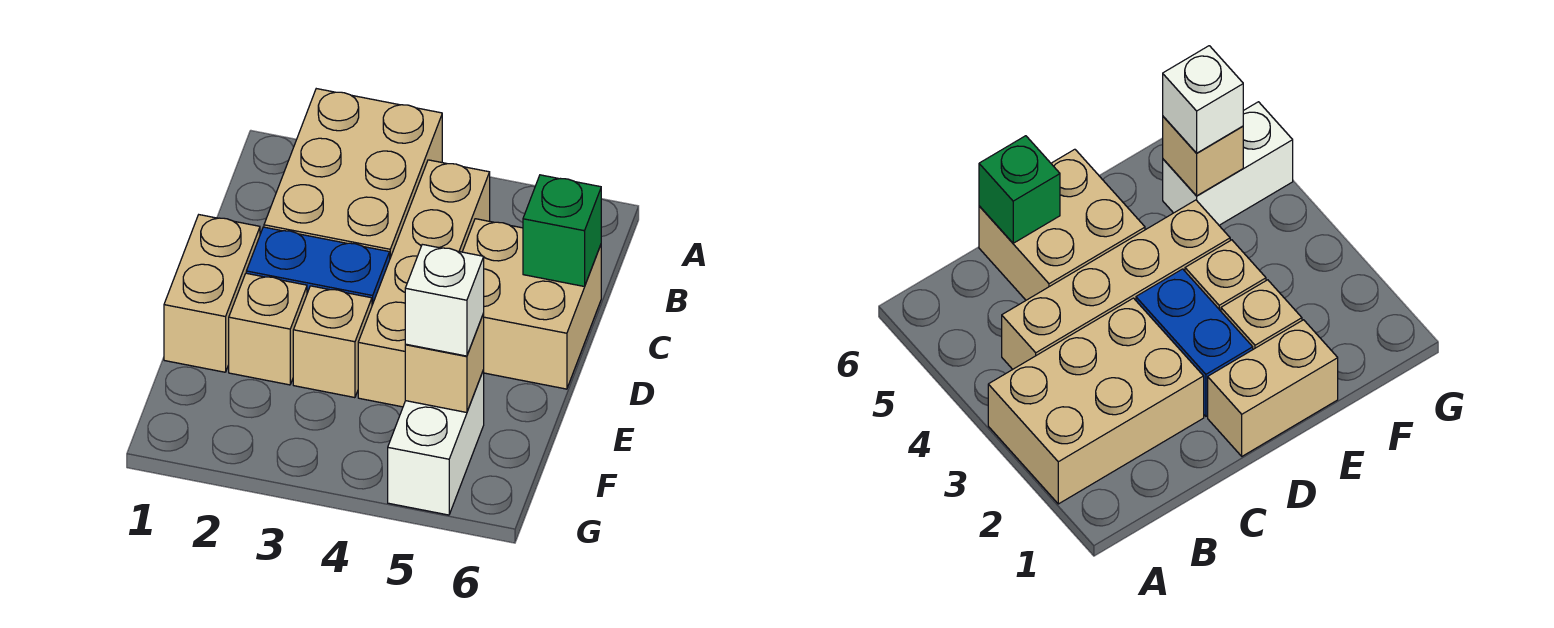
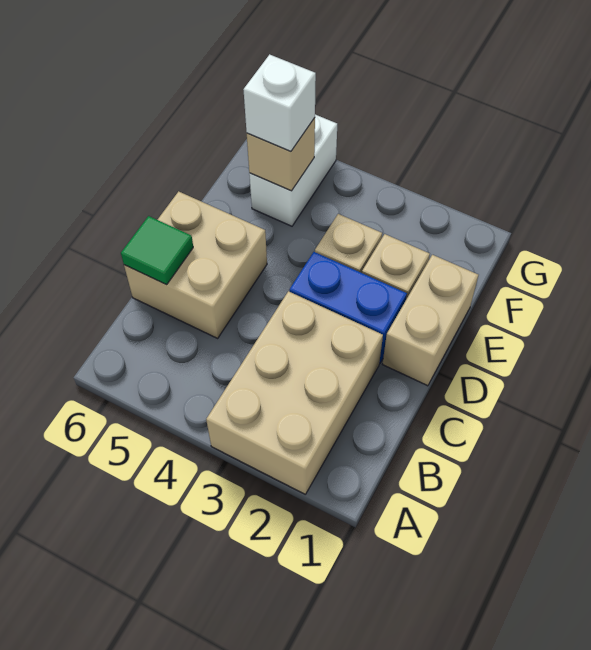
tan brick B4:E4 level 1 -> none
green brick C6 level 2 -> green tile C6 level 2

